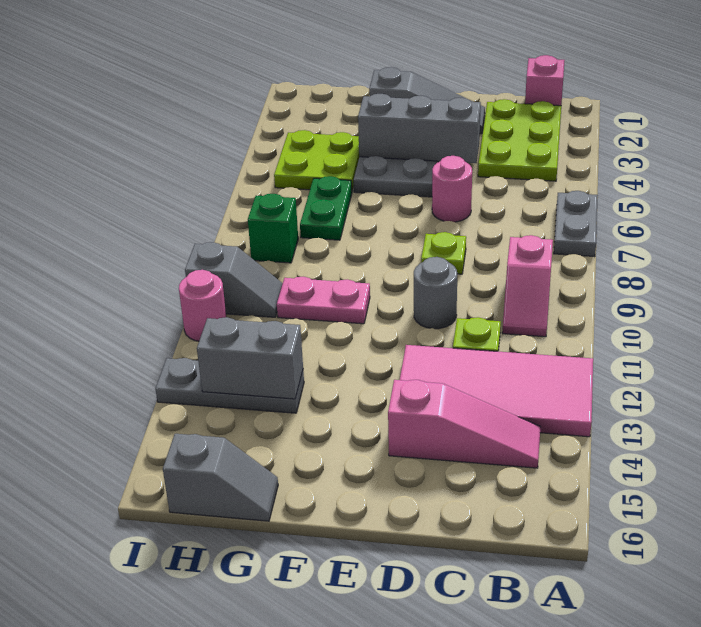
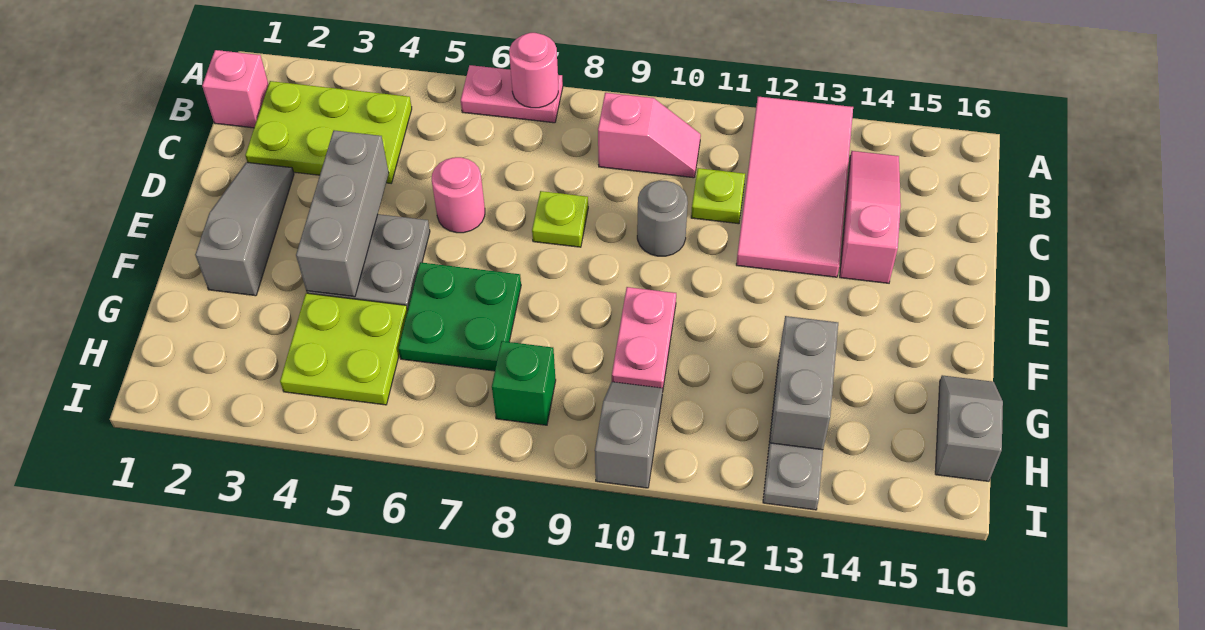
grey plate A6:A7 level 1 -> pink plate A6:A7 level 1
green plate G6:G7 level 1 -> green plate F6:G7 level 1
pink round brick I11 level 1 -> pink round brick A7 level 2

